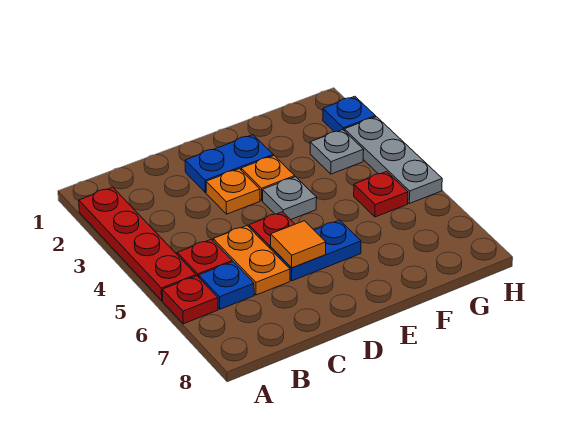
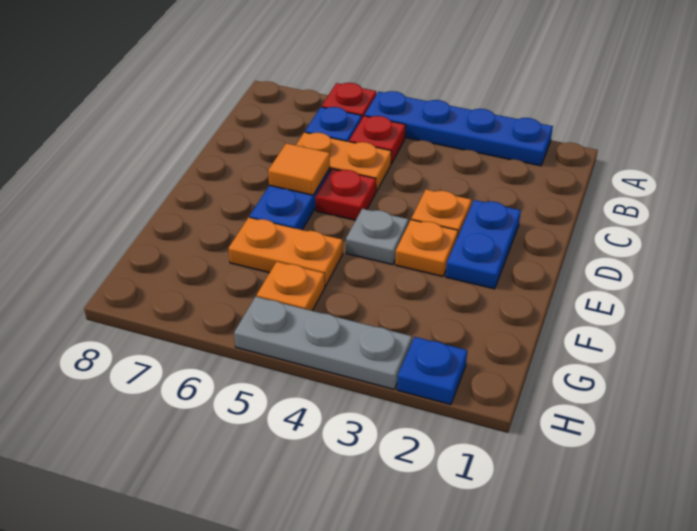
red plate A2:A5 level 1 -> blue plate A2:A5 level 1
none -> orange plate F5:F6 level 1
grey plate G3 level 1 -> none
red plate G5 level 1 -> orange plate G5 level 1

